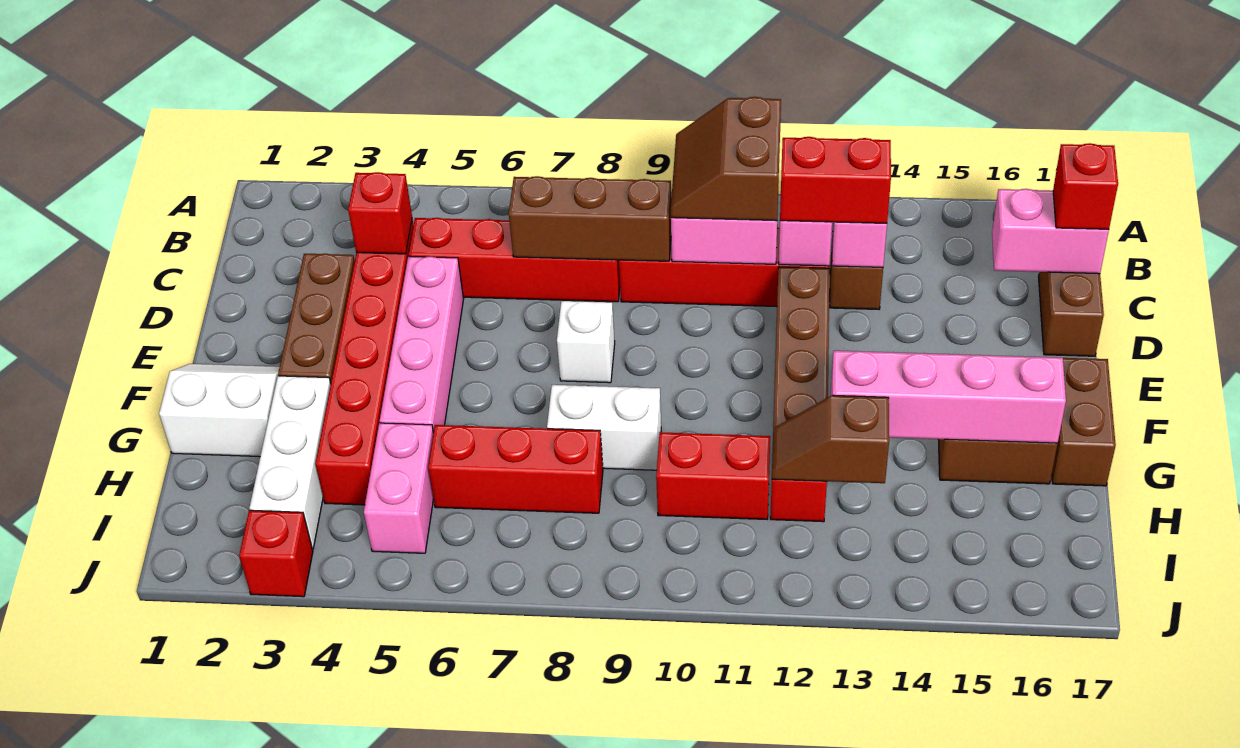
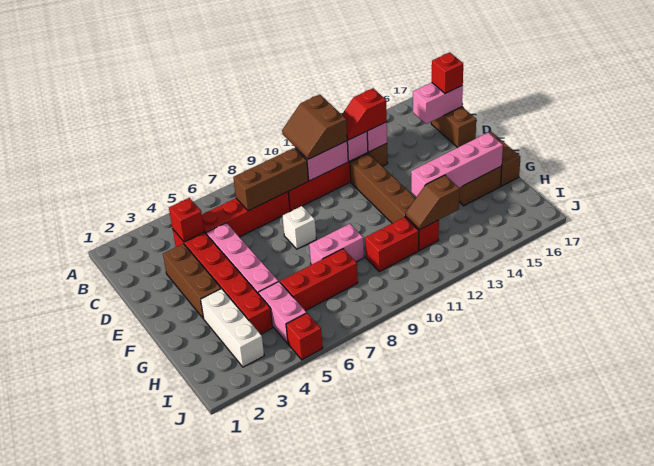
red brick C12:C13 level 3 -> red slope C12:C13 level 3 top 13
white slope F1:G2 level 1 top G -> none
white brick G8:G9 level 1 -> pink brick G8:G9 level 1
red brick J3 level 1 -> red brick J5 level 1

